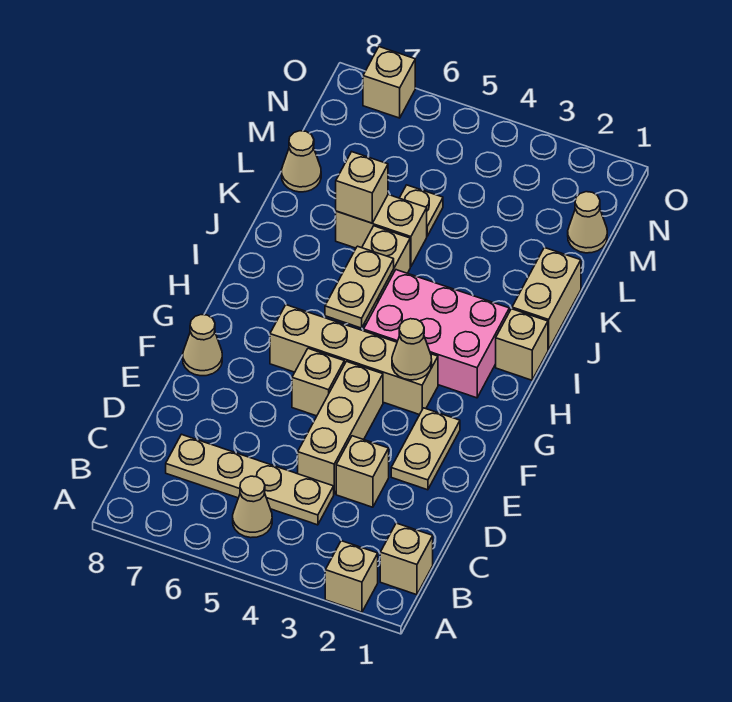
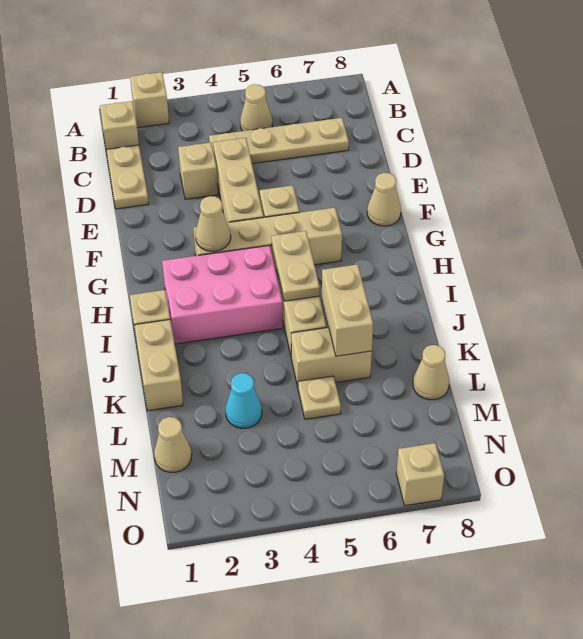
tan plate E2:F2 level 1 -> tan plate C1:D1 level 1
tan brick K6 level 2 -> tan brick J6:K6 level 2
none -> cyan cone L3 level 1

